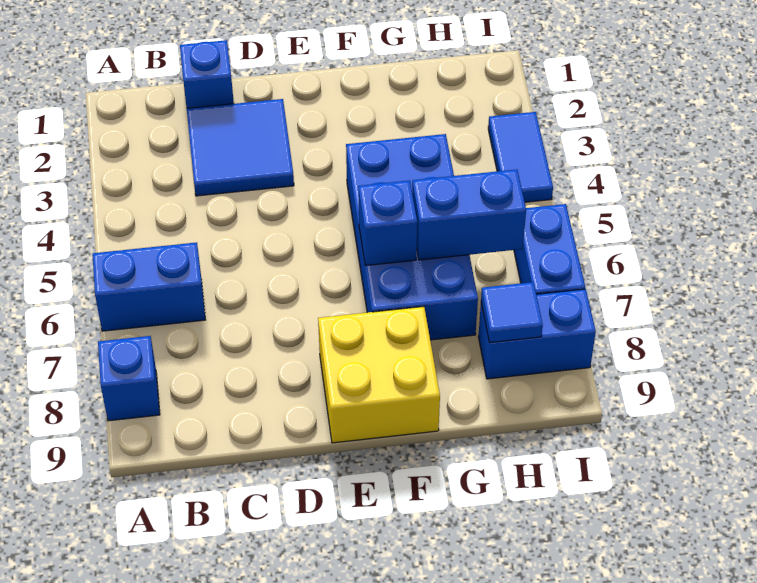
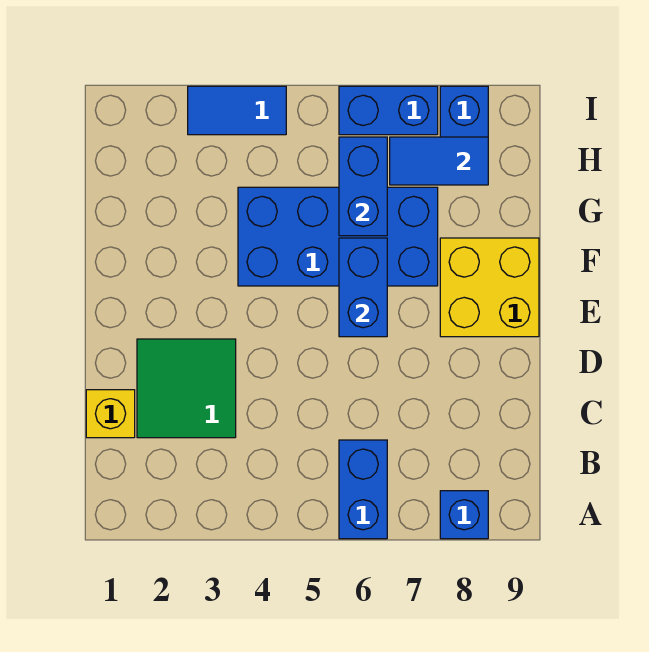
blue brick C1 level 1 -> yellow brick C1 level 1
blue tile C2:D3 level 1 -> green tile C2:D3 level 1
blue brick F6 level 2 -> blue brick E6:F6 level 2
blue tile H8 level 2 -> blue tile H7:H8 level 2

